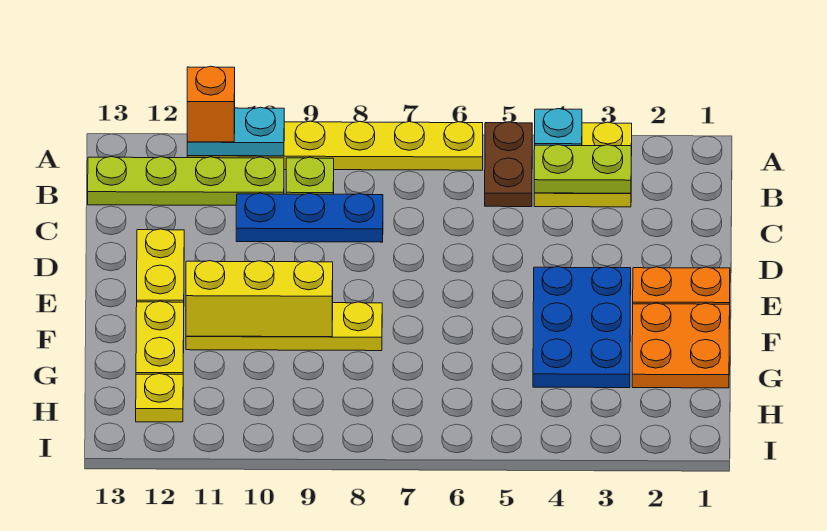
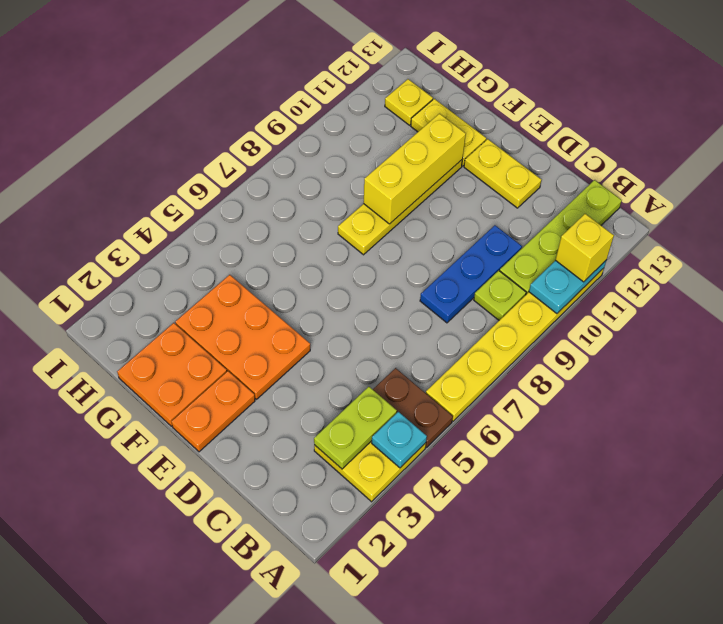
orange brick A11 level 3 -> yellow brick A11 level 3
blue plate E3:G4 level 1 -> orange plate E3:G4 level 1

